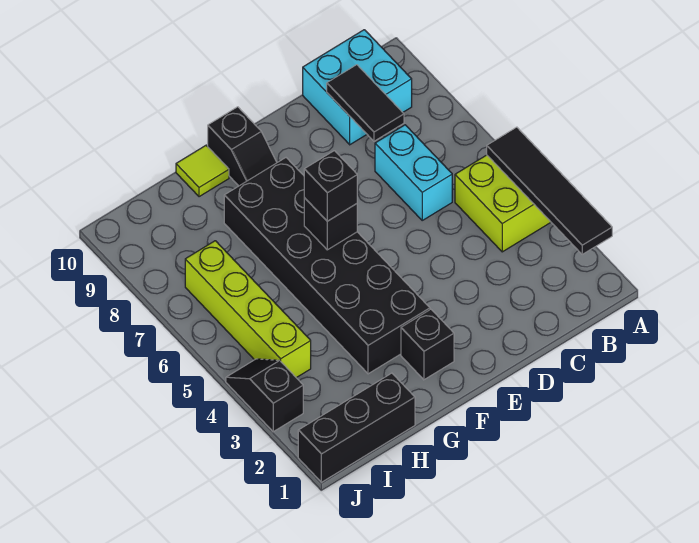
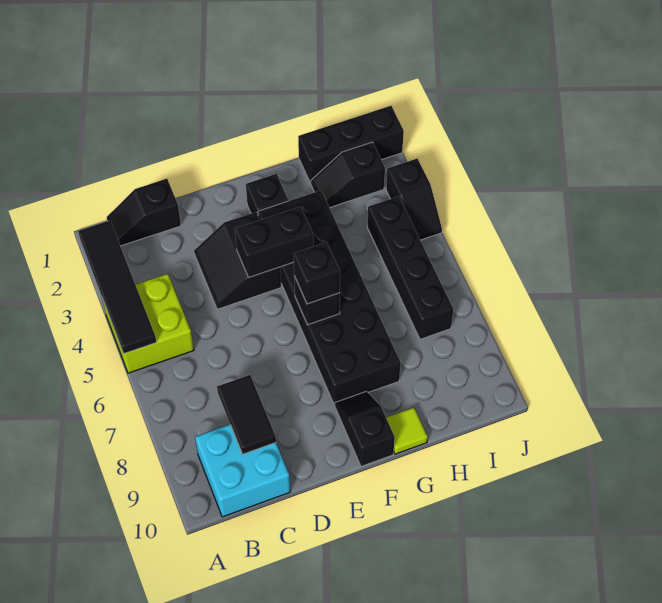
none -> black slope B1:C1 level 1 top C
cyan brick C6:C7 level 1 -> none
none -> black slope D3:E4 level 1 top E
none -> black brick E4:F4 level 2
none -> black slope H2:I2 level 1 top I
lime brick I4:I7 level 1 -> black brick I4:I7 level 1

